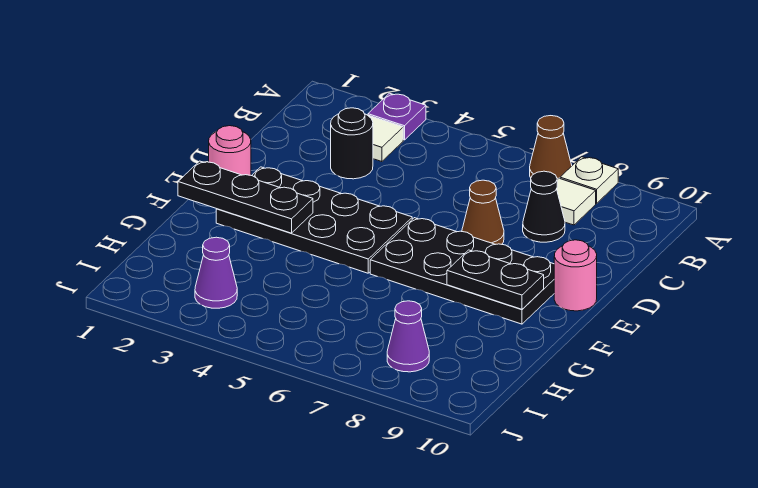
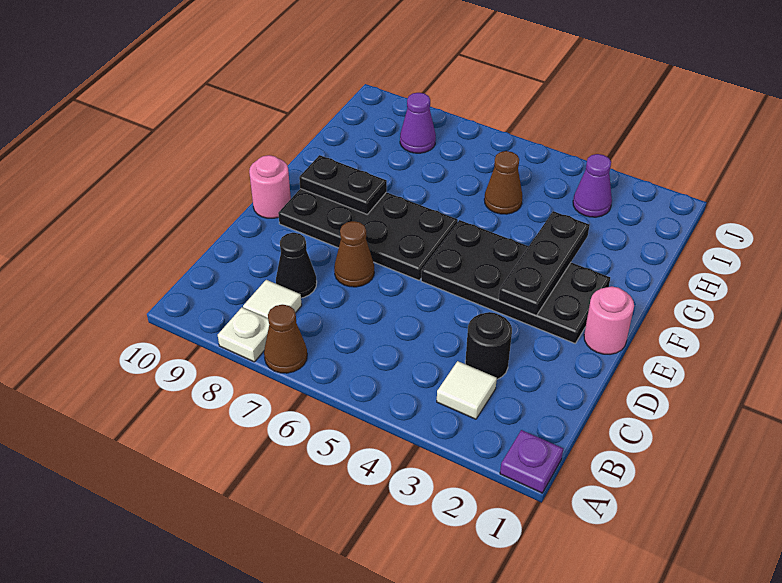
purple plate A3 level 1 -> purple plate A1 level 1
black plate F1:F3 level 2 -> black plate E3:G3 level 2
none -> brown cone H5 level 1

